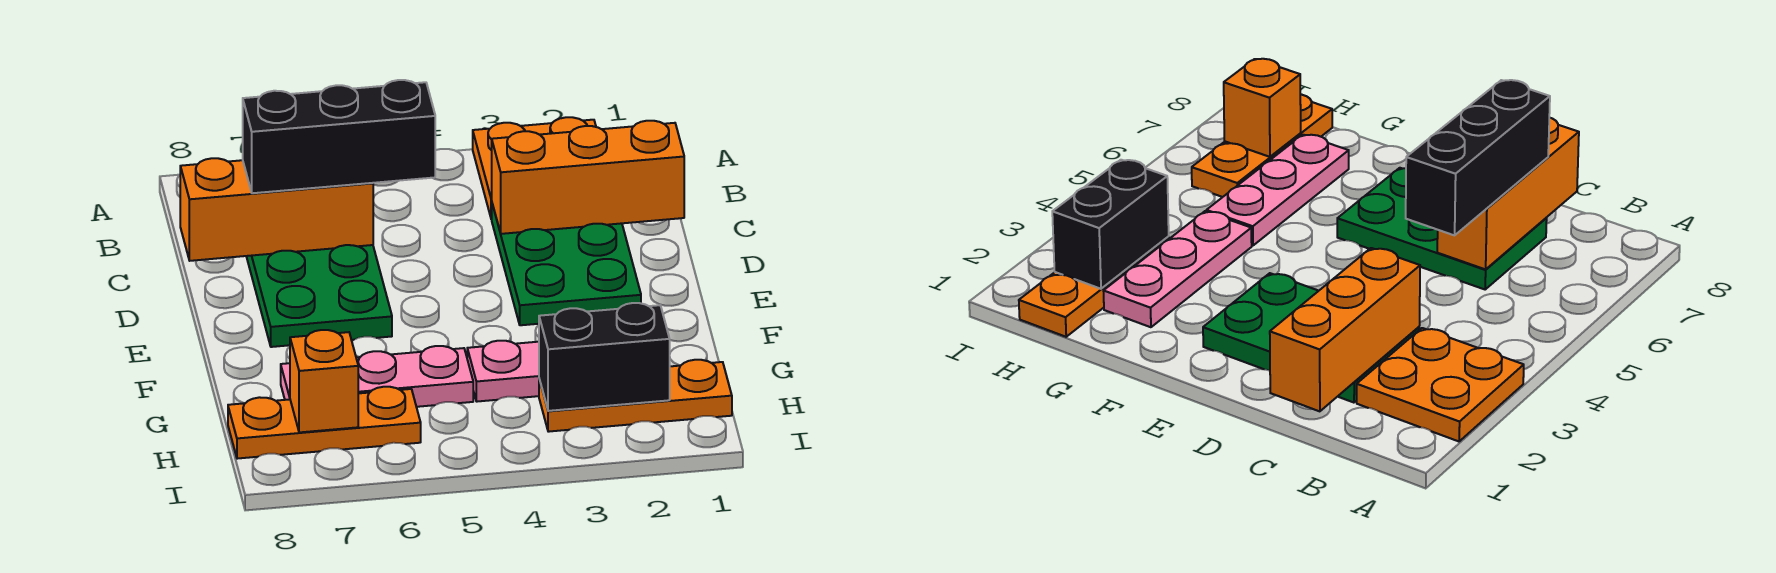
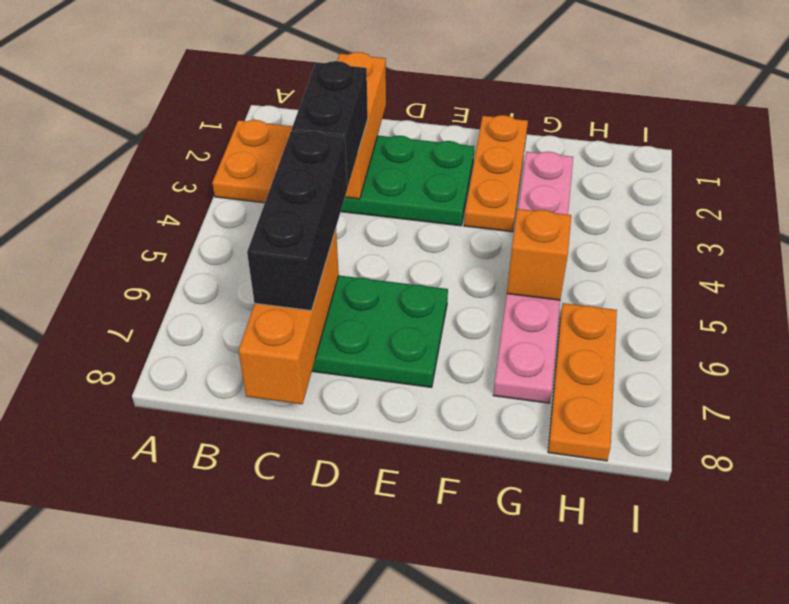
orange plate H1:H3 level 1 -> orange plate F1:F3 level 1
black brick H2:H3 level 2 -> black brick C3:C4 level 3
orange brick H7 level 2 -> orange brick G5 level 2

